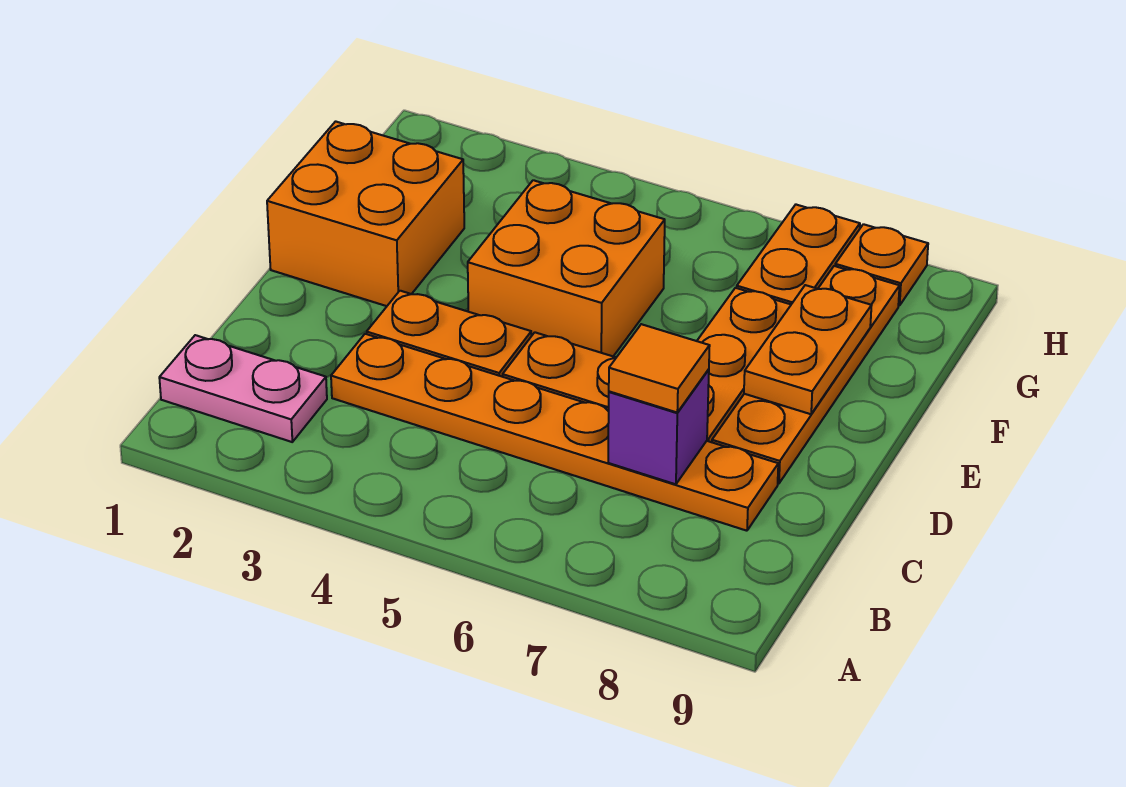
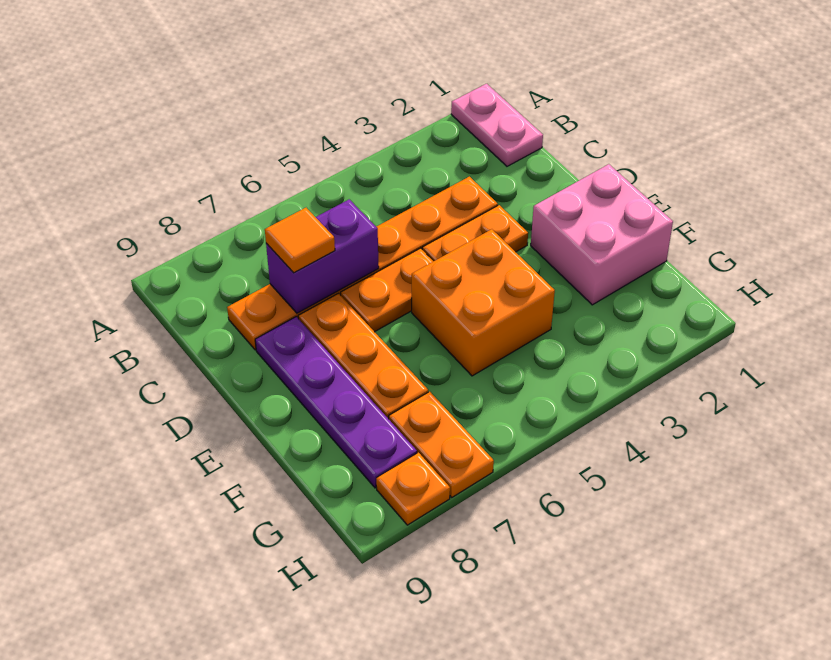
pink plate B1:B2 level 1 -> pink plate A1:B1 level 1
purple brick C7 level 2 -> purple brick C6:C7 level 2
orange plate D8:G8 level 1 -> purple plate D8:G8 level 1
orange brick E1:F2 level 1 -> pink brick E1:F2 level 1
orange plate E8:F8 level 2 -> none

